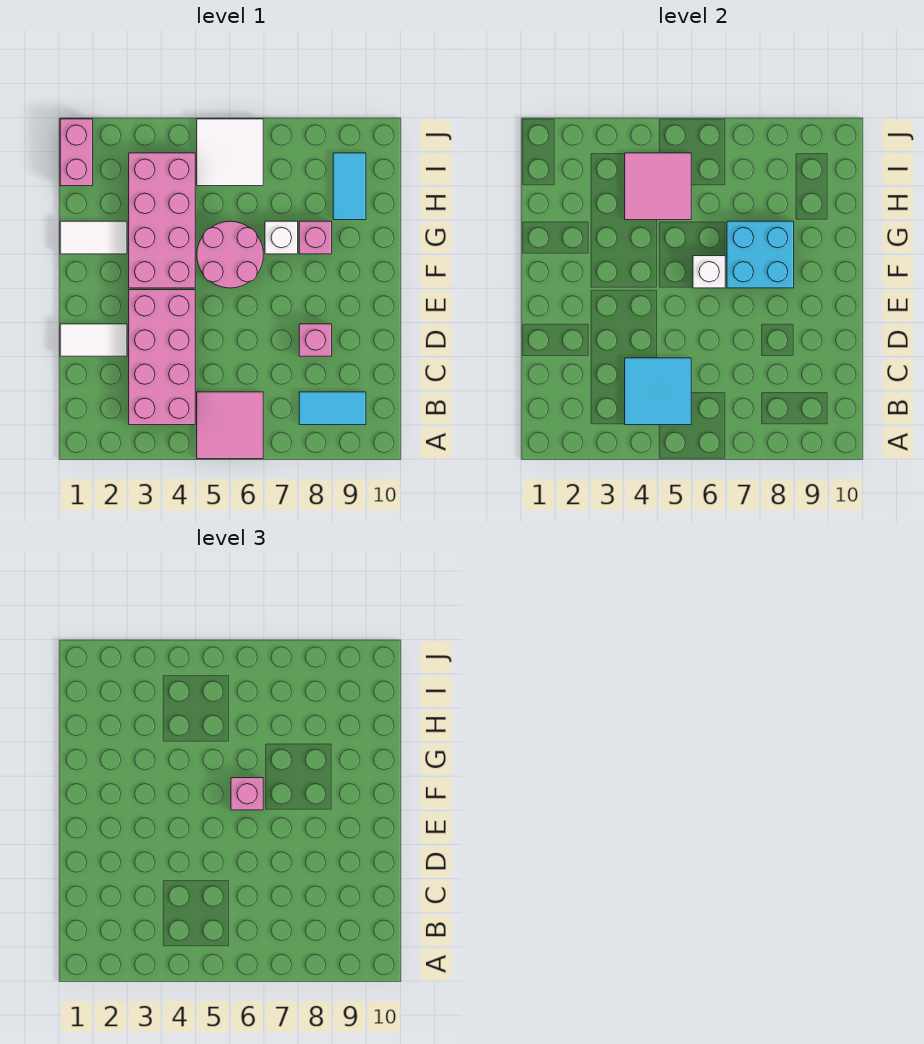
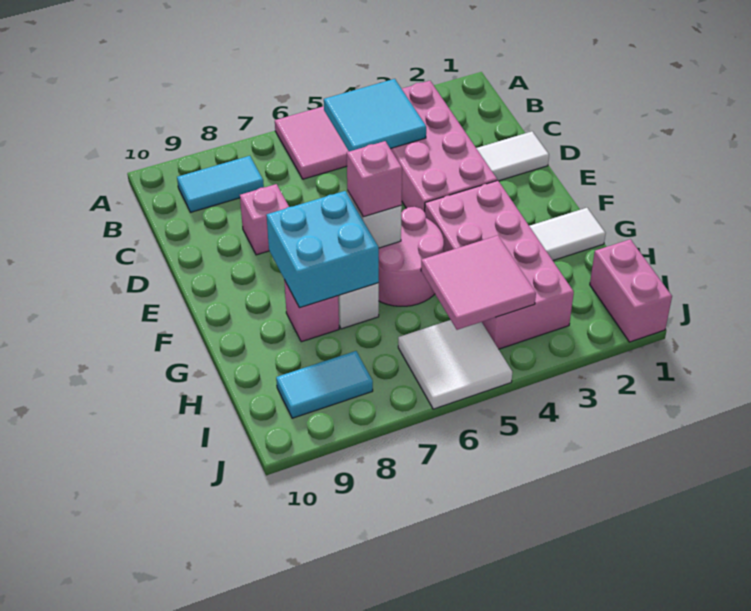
cyan tile H9:I9 level 1 -> cyan tile I8:I9 level 1

